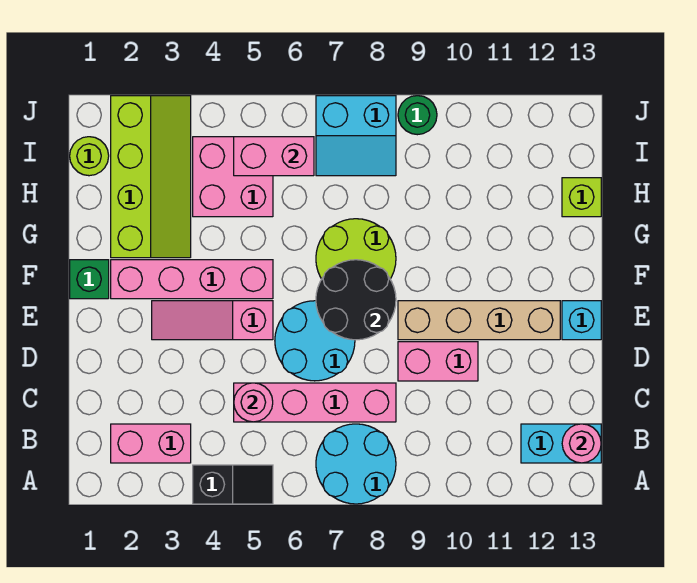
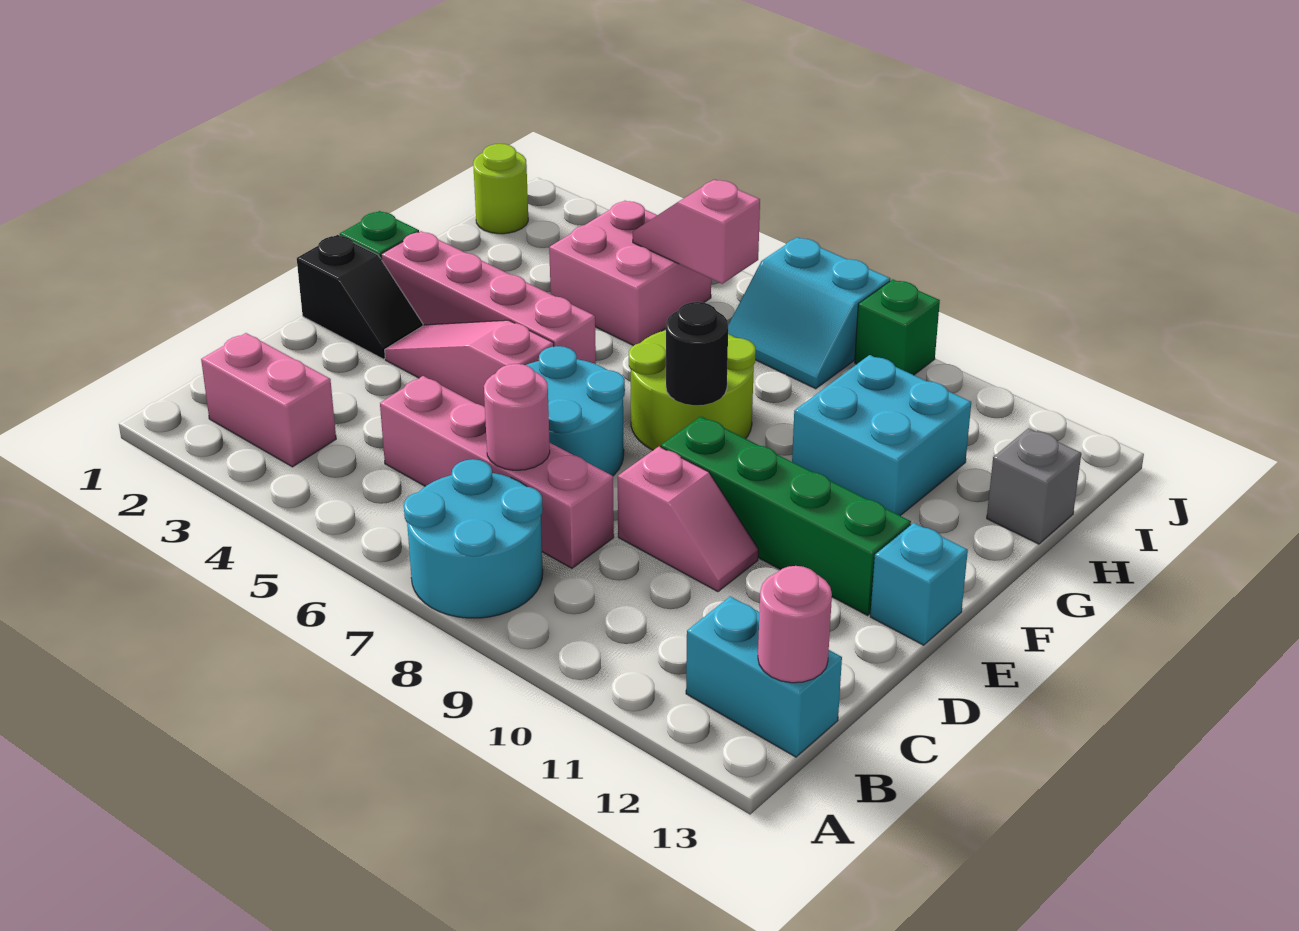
black slope A4:A5 level 1 top 4 -> black slope E1:E2 level 1 top 1
pink round brick C5 level 2 -> pink round brick C7 level 2
pink brick D9:D10 level 1 -> pink slope D9:D10 level 1 top 9
black round brick E7:F8 level 2 -> black round brick F8 level 2
tan brick E9:E12 level 1 -> green brick E9:E12 level 1
lime slope G2:J3 level 1 top 2 -> none
none -> cyan brick G10:H11 level 1
lime brick H13 level 1 -> grey brick H13 level 1
pink brick I5:I6 level 2 -> pink slope I5:I6 level 2 top 6
green round brick J9 level 1 -> green brick J9 level 1

